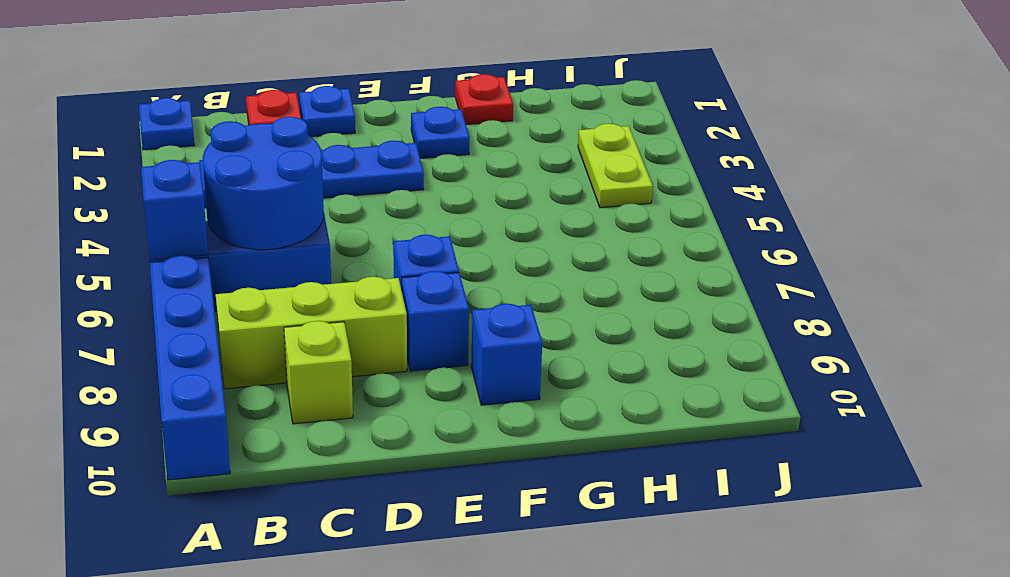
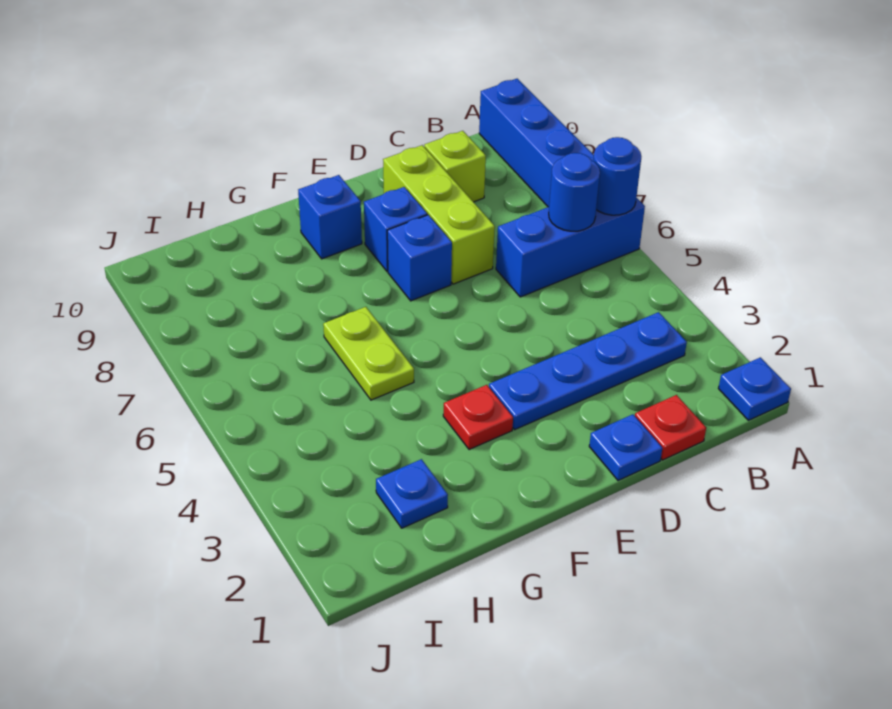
blue brick A6 level 2 -> blue round brick A6 level 2
blue round brick B5:C6 level 2 -> blue round brick B6 level 2
lime brick B8:D8 level 1 -> lime brick D7:D9 level 1
blue plate F2 level 1 -> blue plate H2 level 1
red plate G1 level 1 -> red plate F3 level 1
lime plate I3:I4 level 1 -> lime plate G5:G6 level 1

